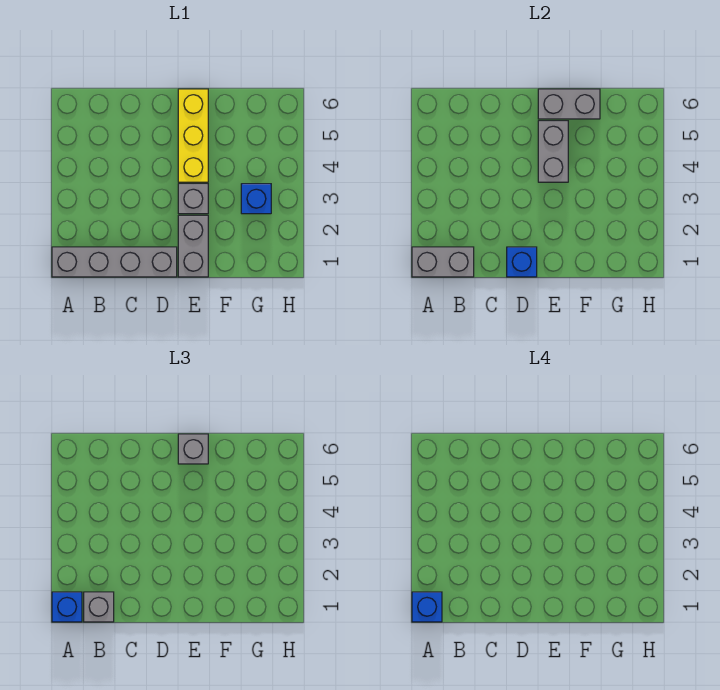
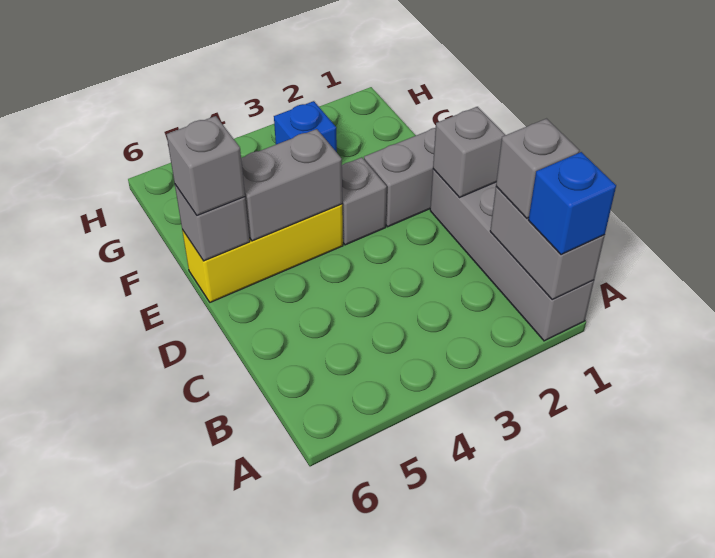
blue brick A1 level 4 -> none
blue brick D1 level 2 -> grey brick D1 level 2
grey brick E6:F6 level 2 -> grey brick E6 level 2

